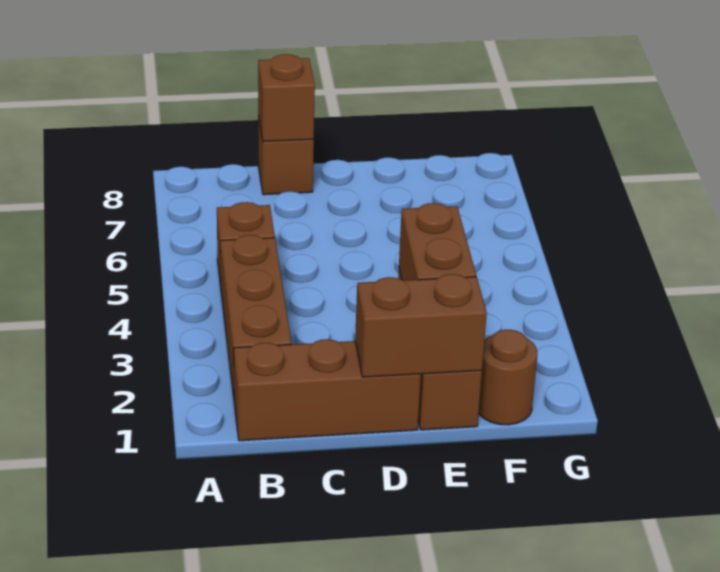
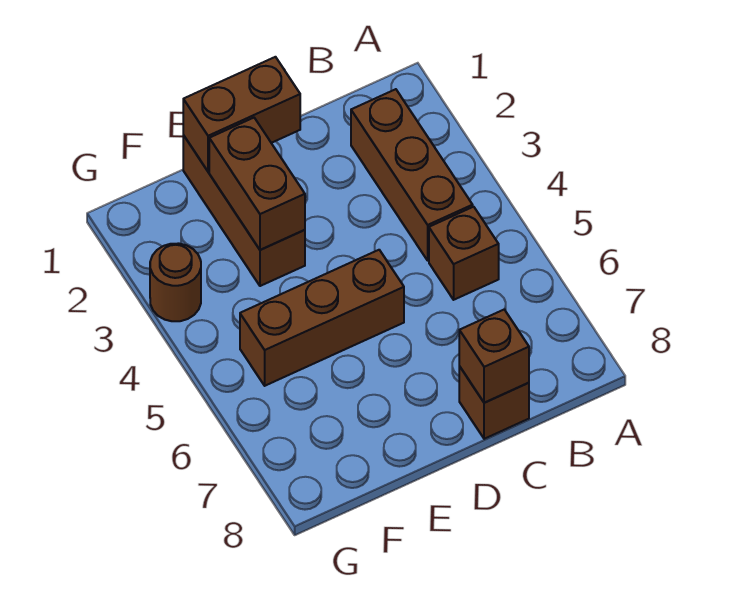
brown brick B1:D1 level 1 -> brown brick D5:F5 level 1
brown round brick F1 level 1 -> brown round brick G3 level 1

